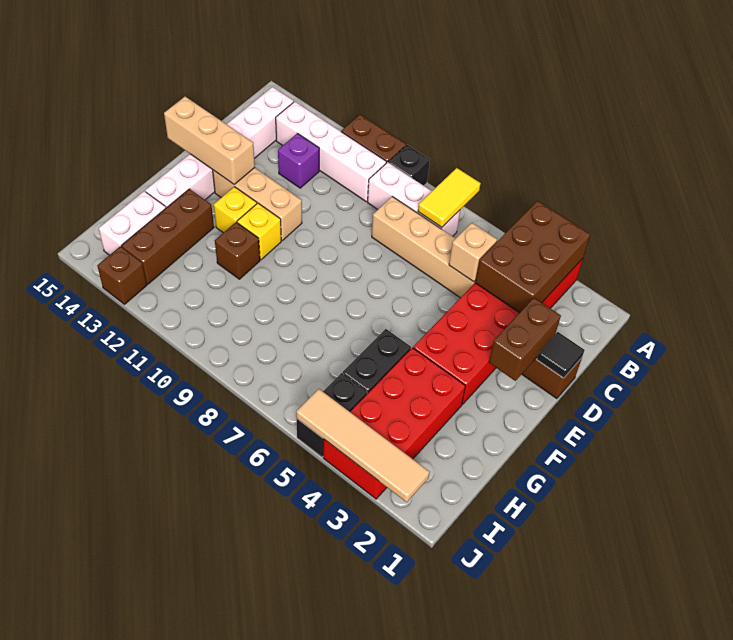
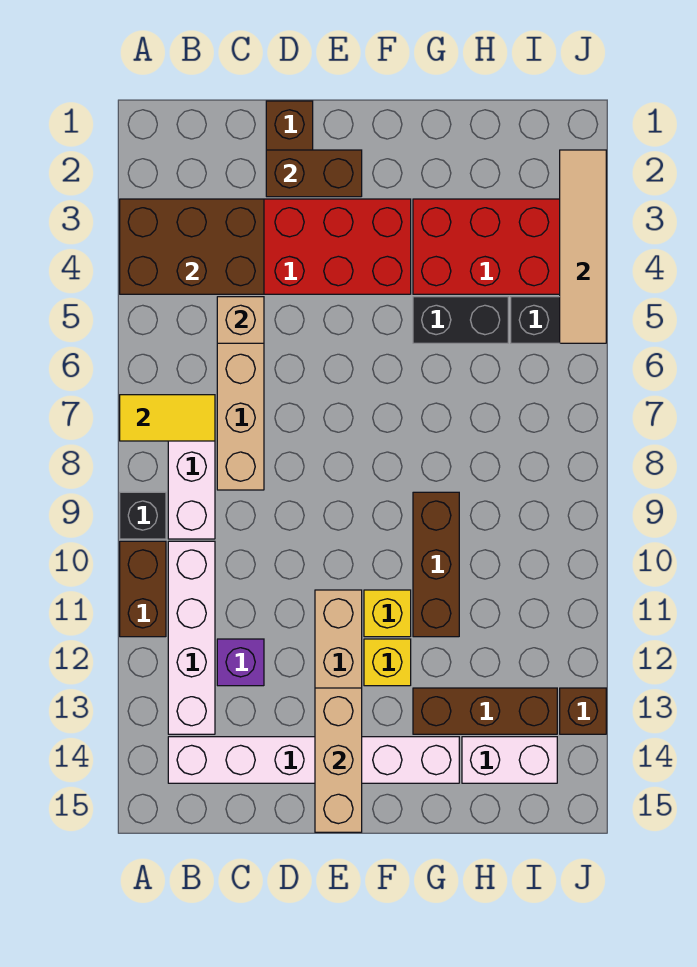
black tile D1 level 2 -> none
brown brick G11 level 1 -> brown brick G9:G11 level 1

